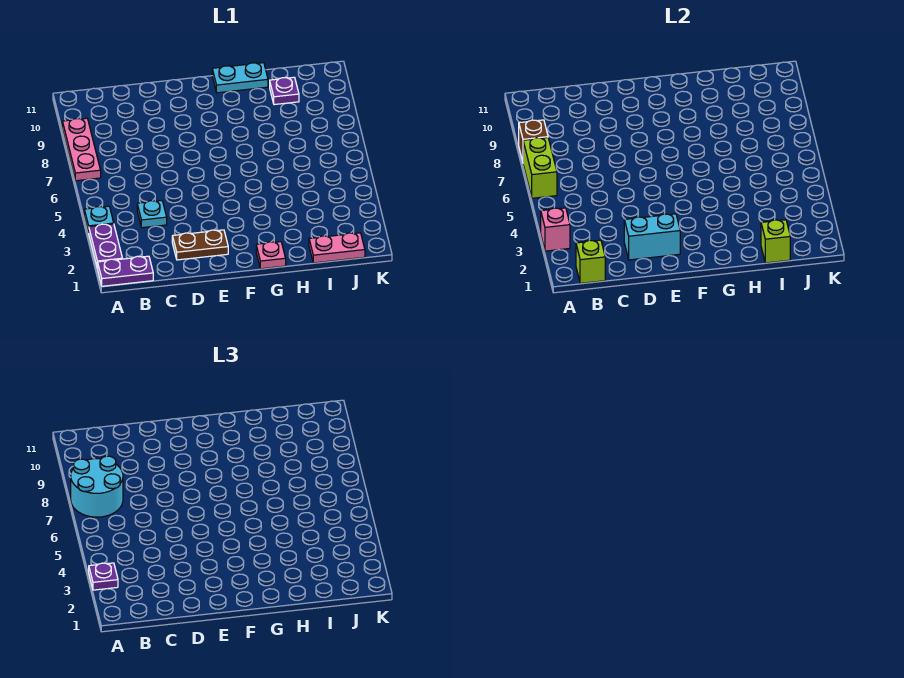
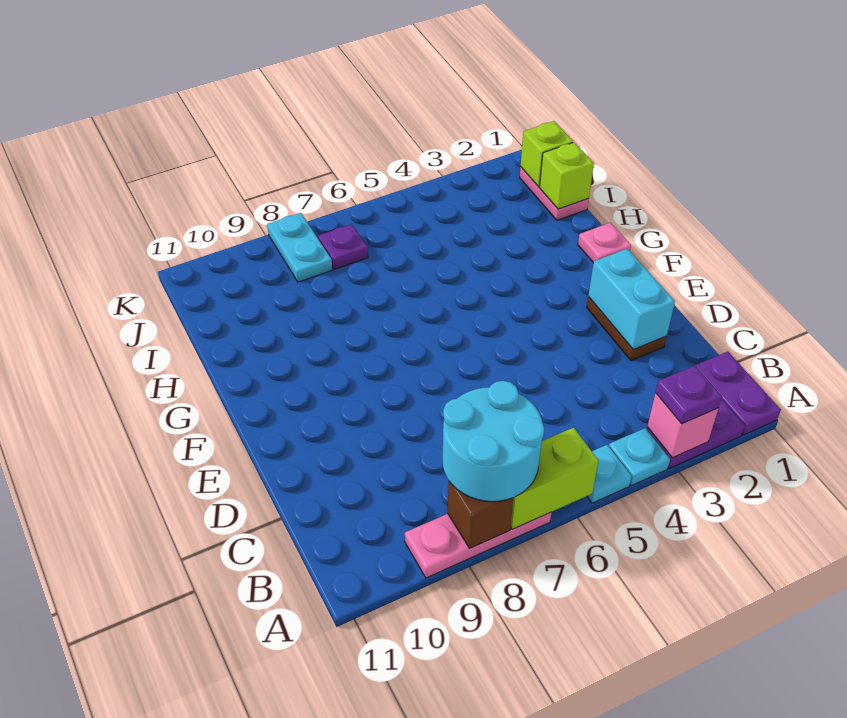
lime brick B1 level 2 -> lime brick J1 level 2
cyan plate C4 level 1 -> cyan plate A5 level 1
cyan plate G11:H11 level 1 -> cyan plate J8:K8 level 1
purple plate I10 level 1 -> purple plate J7 level 1

